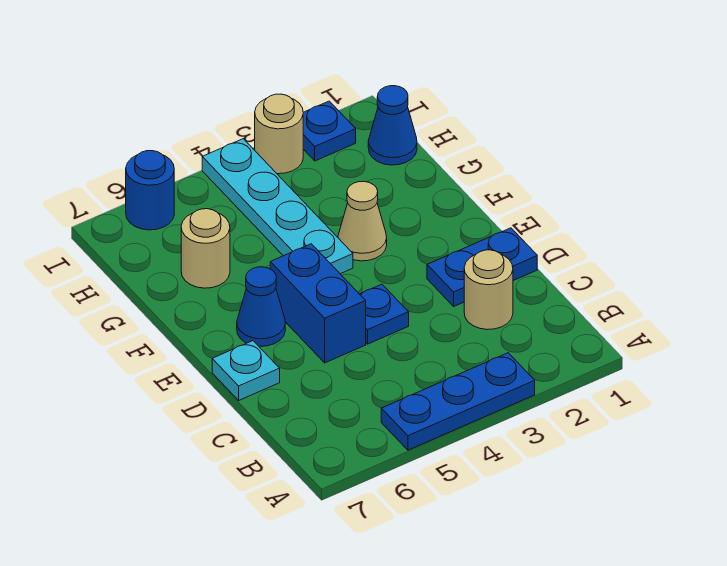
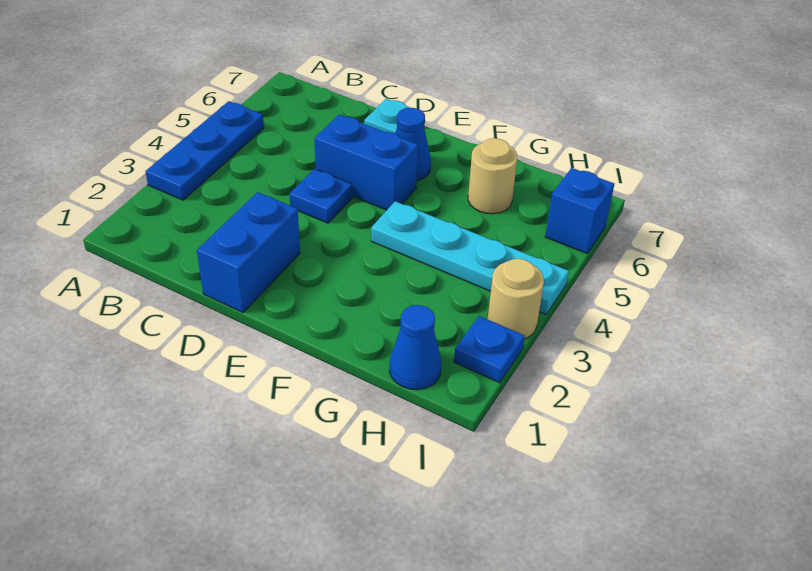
tan round brick C2 level 1 -> none
blue plate D1:D2 level 1 -> blue brick D1:D2 level 1
tan cone F3 level 1 -> none
blue round brick I6 level 1 -> blue brick I6 level 1

